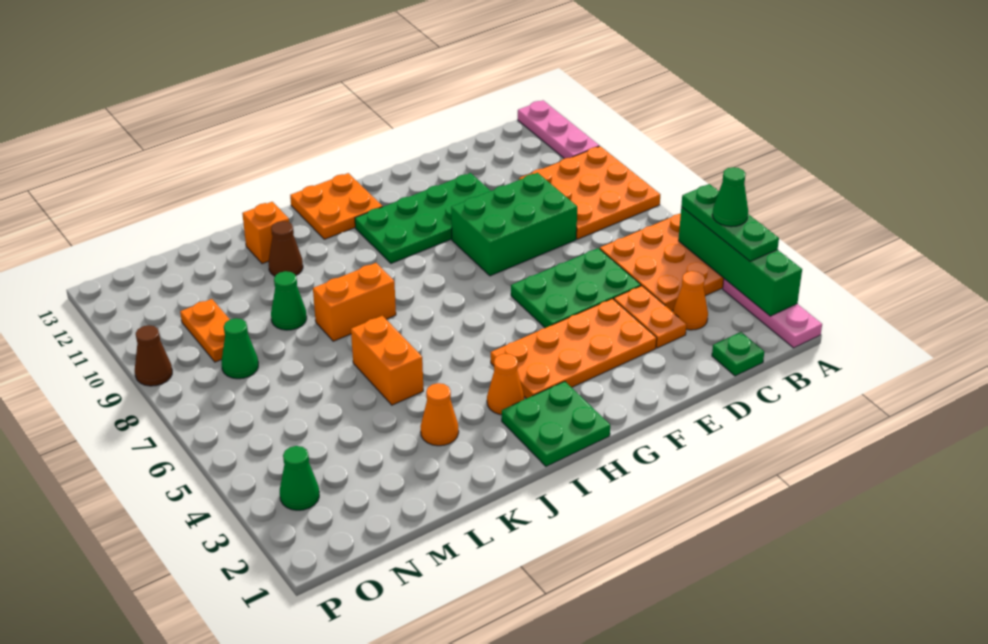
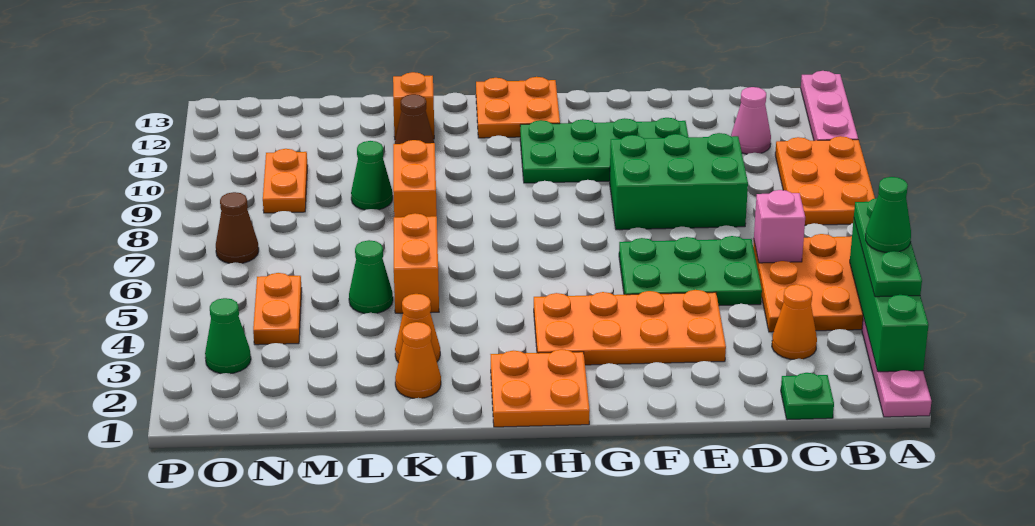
orange plate A8:C10 level 1 -> orange plate A8:B10 level 1
none -> pink brick C6 level 2
none -> pink cone C11 level 1
orange plate D3:D4 level 1 -> orange plate N4:N5 level 1
green plate H1:I2 level 1 -> orange plate H1:I2 level 1
orange cone I3 level 1 -> orange cone K2 level 1
orange brick J8:K8 level 1 -> orange brick K8:K9 level 1
green cone N8 level 1 -> green cone L5 level 1
brown cone P9 level 1 -> brown cone O7 level 1

